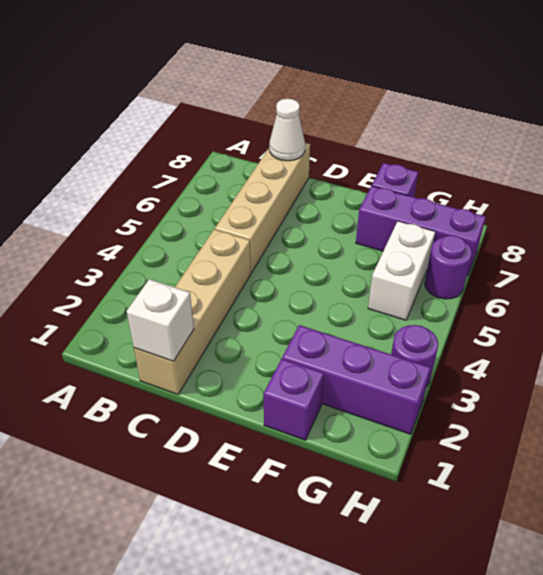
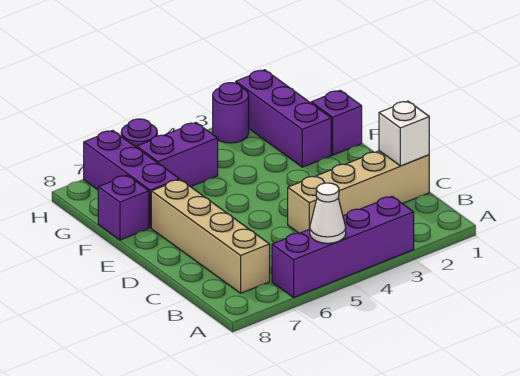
none -> purple brick A3:A6 level 1
tan brick C5:C8 level 1 -> tan brick B7:E7 level 1
white cone C8 level 2 -> white cone A5 level 2
white brick G5:G6 level 1 -> purple brick G5:G6 level 1

